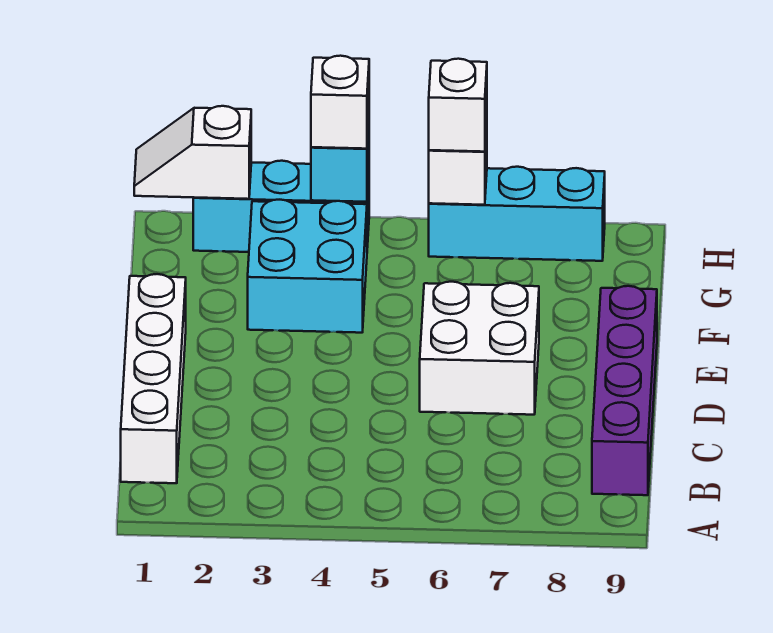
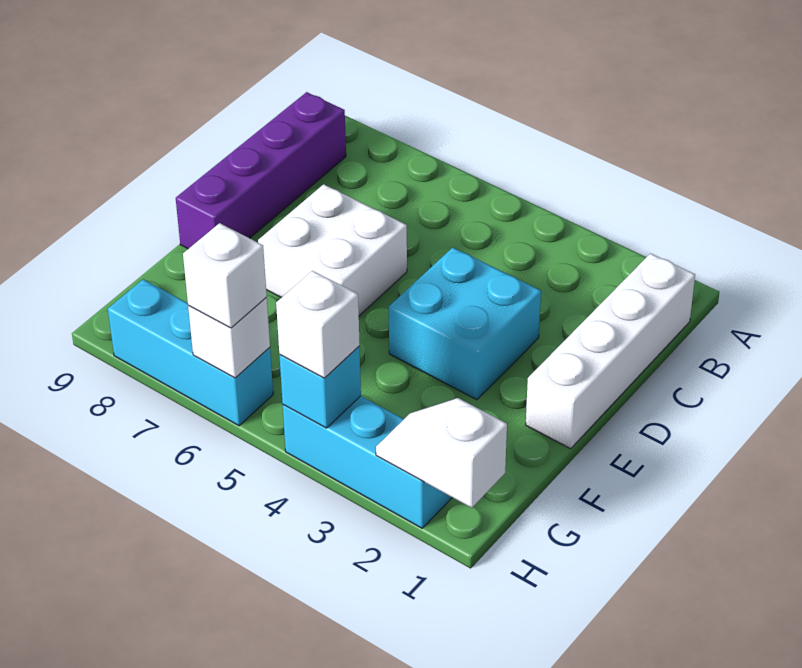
cyan brick F3:G4 level 1 -> cyan brick D3:E4 level 1
white slope H1:H2 level 2 top 2 -> white slope H1:H2 level 2 top 1

